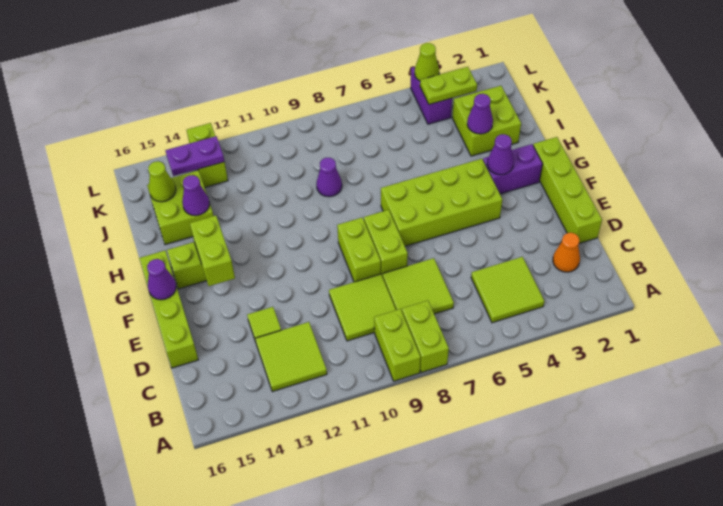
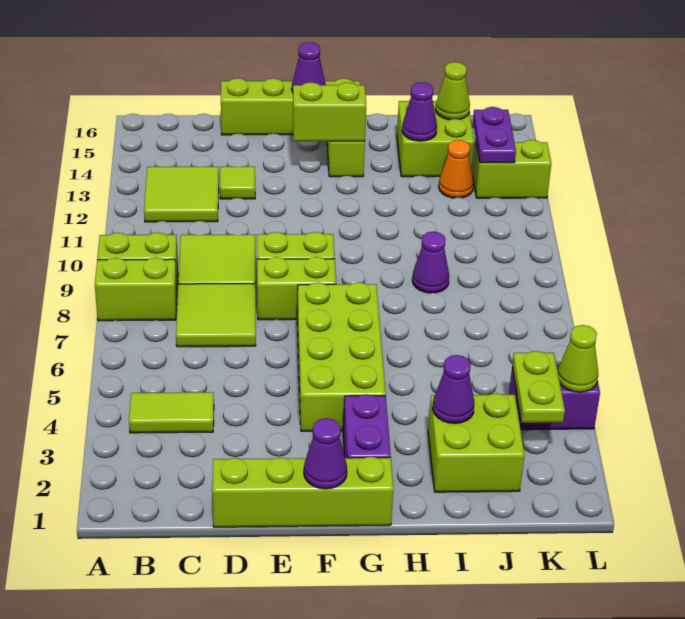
lime tile B4:C5 level 1 -> lime tile B4:C4 level 1
orange cone C2 level 1 -> orange cone J13 level 1
purple cone G3 level 2 -> purple cone F1 level 2

